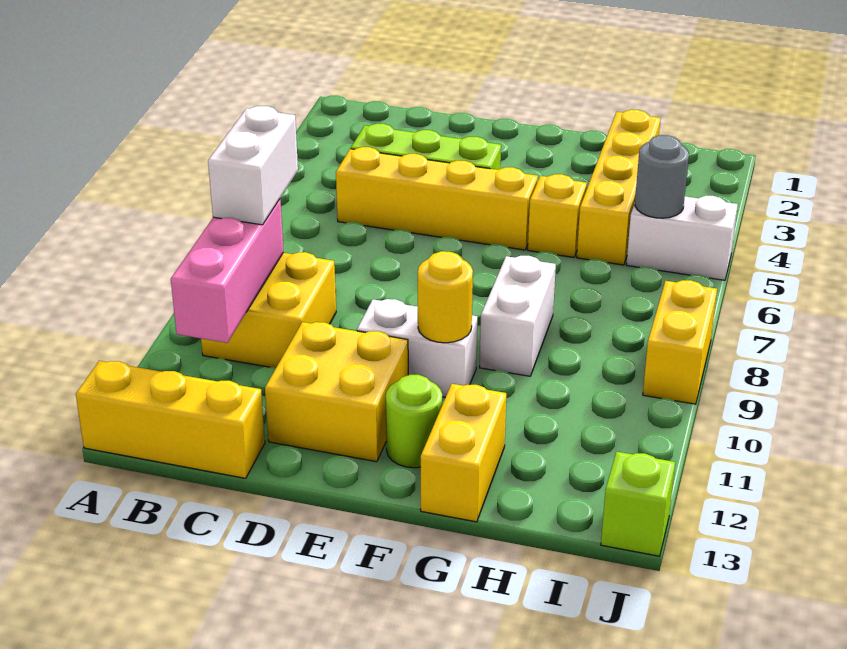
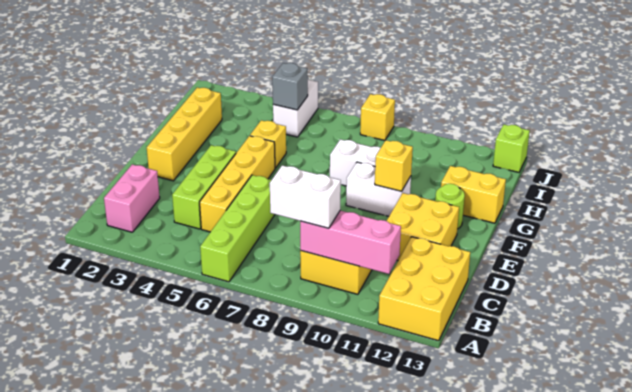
none -> lime brick A6:D6 level 1
yellow brick A13:C13 level 1 -> yellow brick A12:C13 level 1
none -> pink brick B2:C2 level 1
white brick E10:F10 level 1 -> white brick F9:F10 level 1
yellow round brick F10 level 2 -> yellow brick F10 level 2
yellow brick H2:H5 level 1 -> yellow brick E2:H2 level 1
grey round brick I5 level 2 -> grey brick I5 level 2
yellow brick J8:J9 level 1 -> yellow brick J8 level 1

